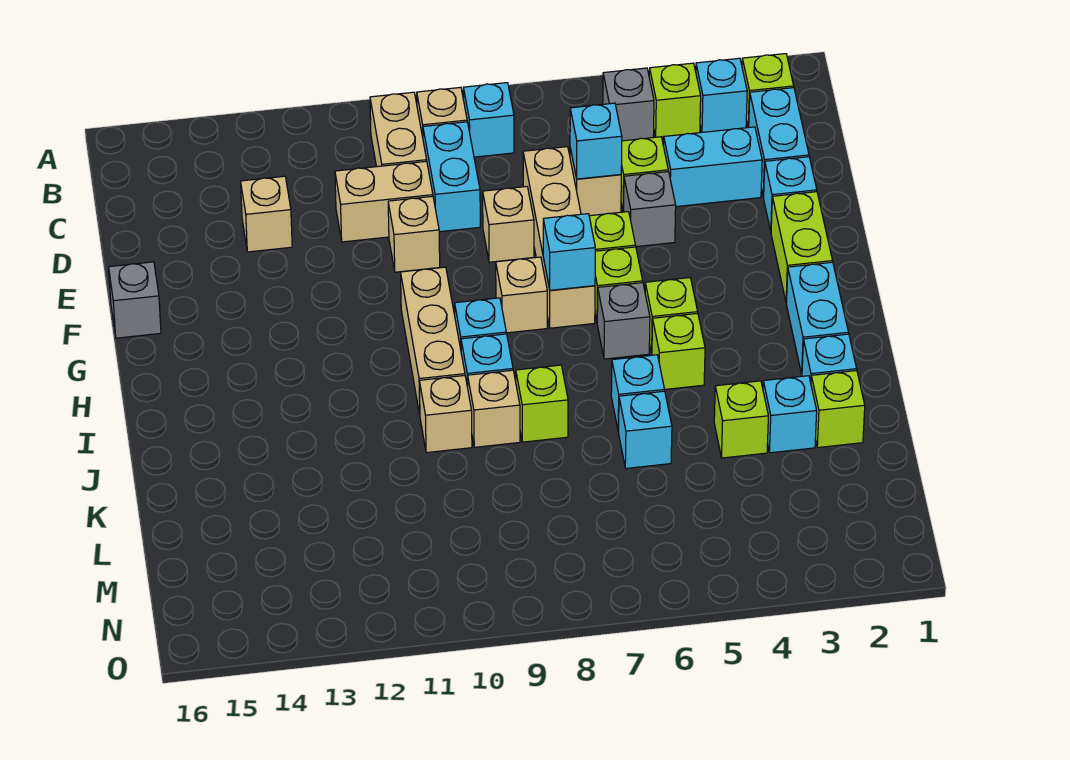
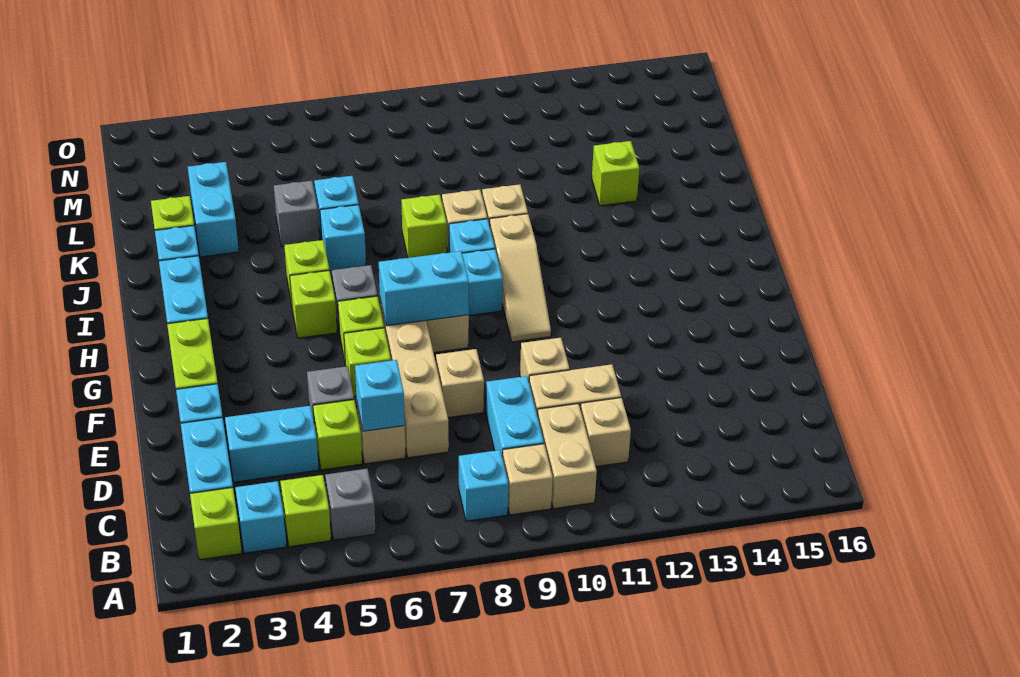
tan brick D13 level 1 -> tan brick C11 level 1
grey brick F16 level 1 -> grey brick K5 level 1
cyan brick G7 level 2 -> cyan brick G7:G8 level 2
tan brick G10:I10 level 1 -> tan slope G10:I10 level 1 top I
cyan brick K3 level 1 -> cyan brick K3:L3 level 1
lime brick K4 level 1 -> lime brick K13 level 1

